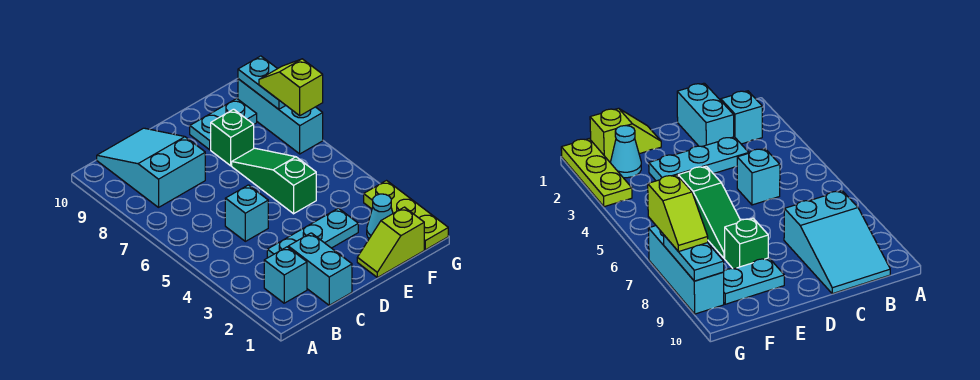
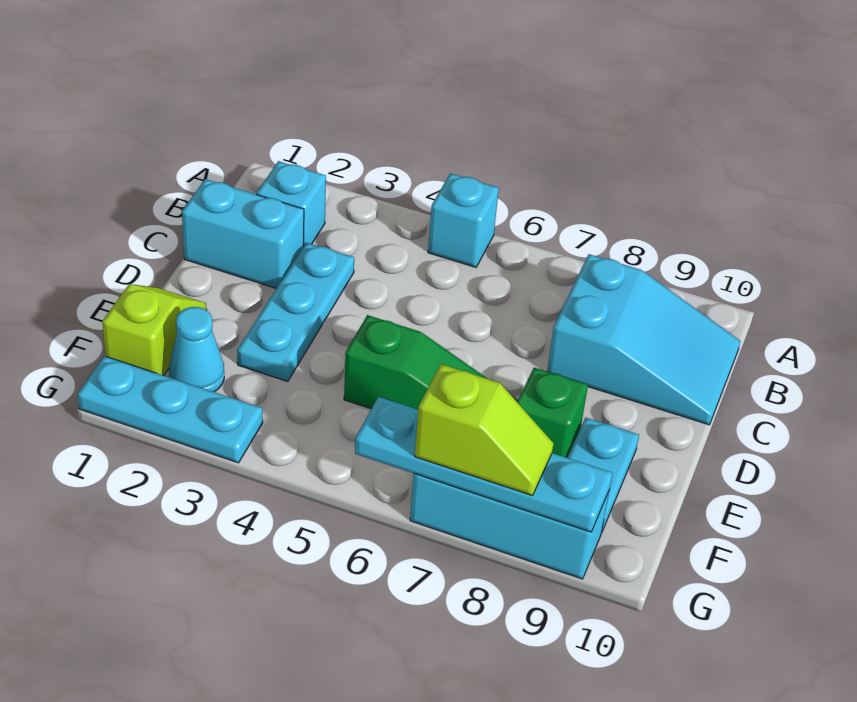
cyan brick C5 level 1 -> cyan brick A5 level 1
lime plate G1:G3 level 1 -> cyan plate G1:G3 level 1
cyan plate G8:G9 level 2 -> cyan plate G6:G9 level 2

